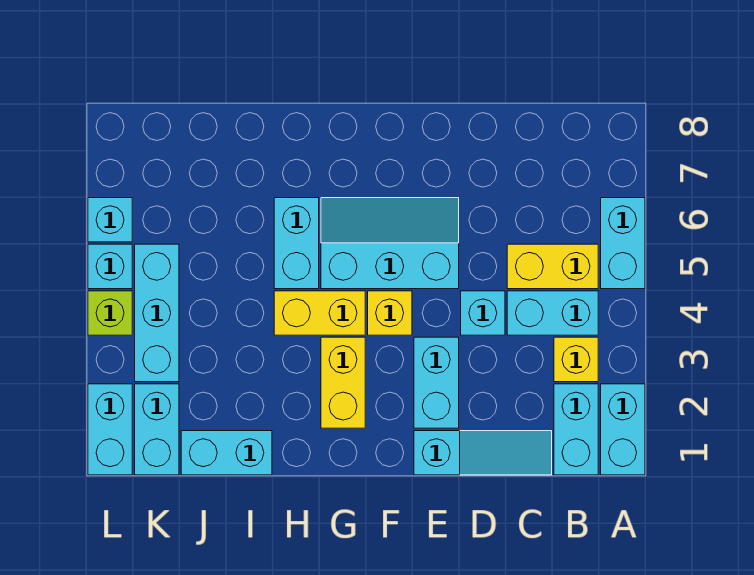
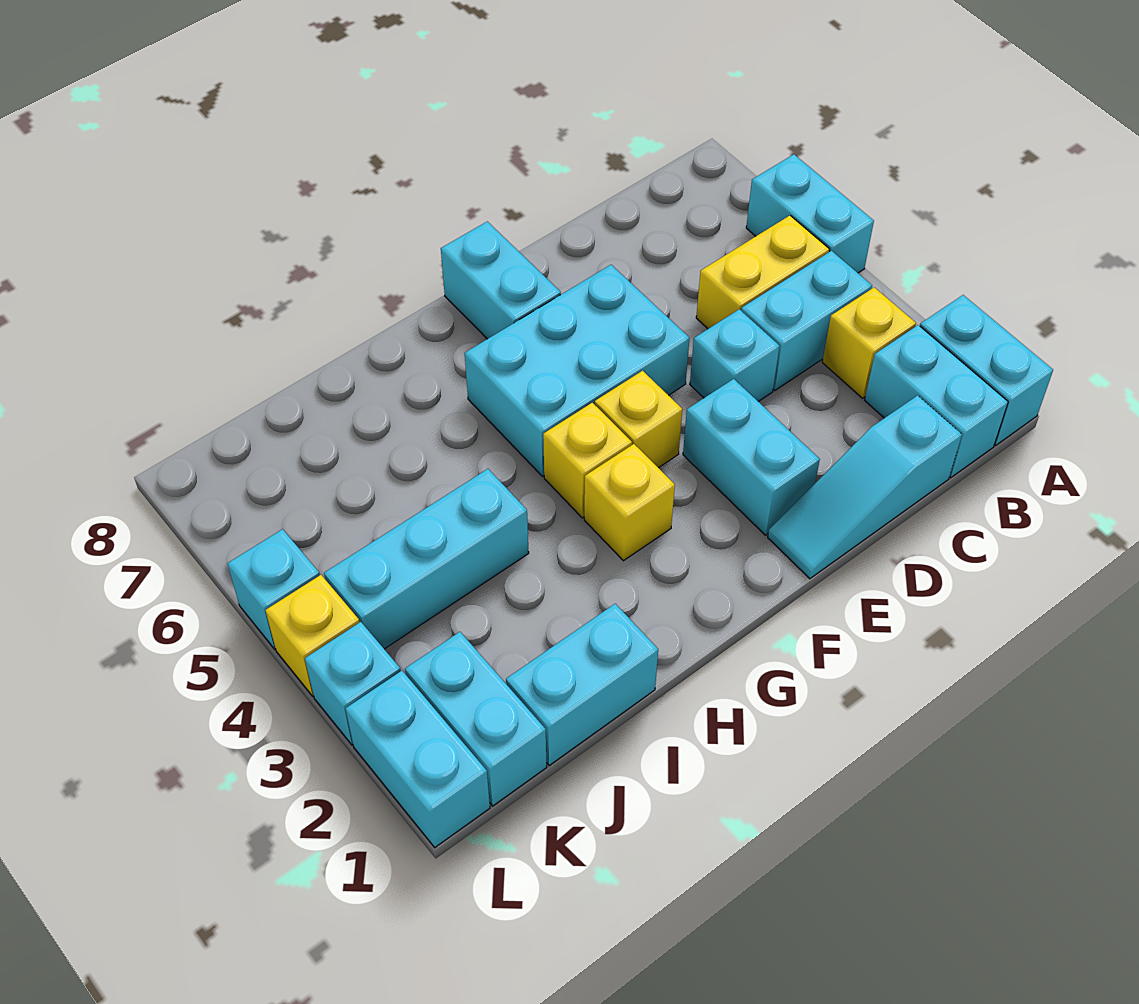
cyan slope C1:E1 level 1 top E -> cyan slope C1:E1 level 1 top C
cyan slope E5:G6 level 1 top 5 -> cyan brick E5:G6 level 1
yellow brick G2:G3 level 1 -> yellow brick G3 level 1
yellow brick G4:H4 level 1 -> yellow brick G4 level 1
cyan brick H5:H6 level 1 -> cyan brick F7:F8 level 1
cyan brick K3:K5 level 1 -> cyan brick I4:K4 level 1
lime brick L4 level 1 -> yellow brick L4 level 1
cyan brick L6 level 1 -> cyan brick L3 level 1

